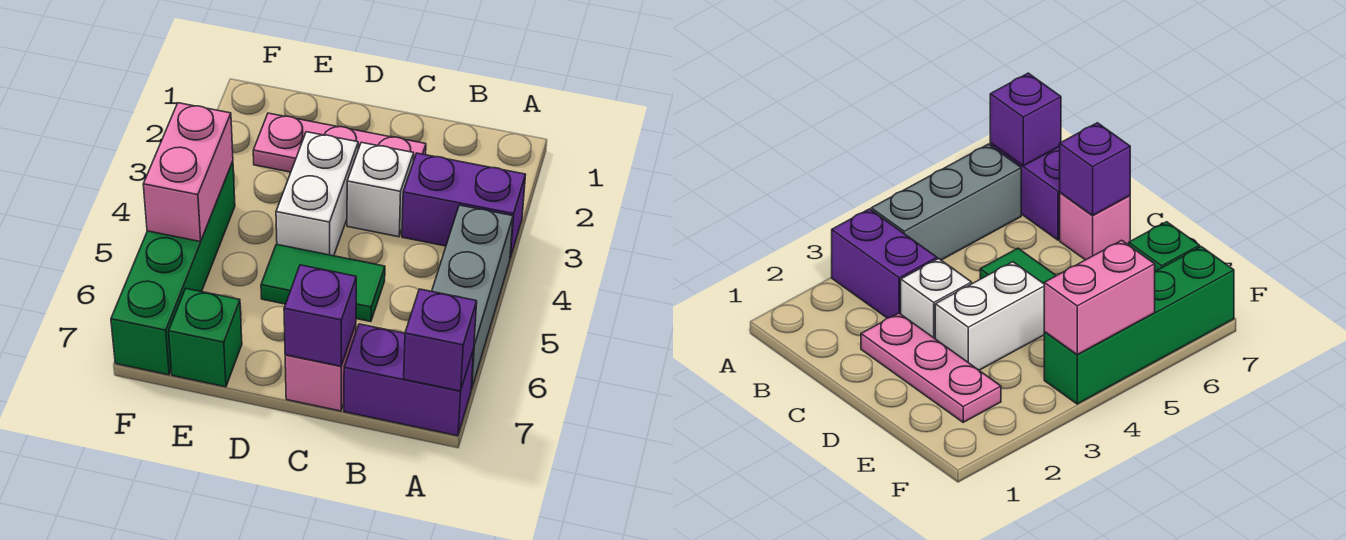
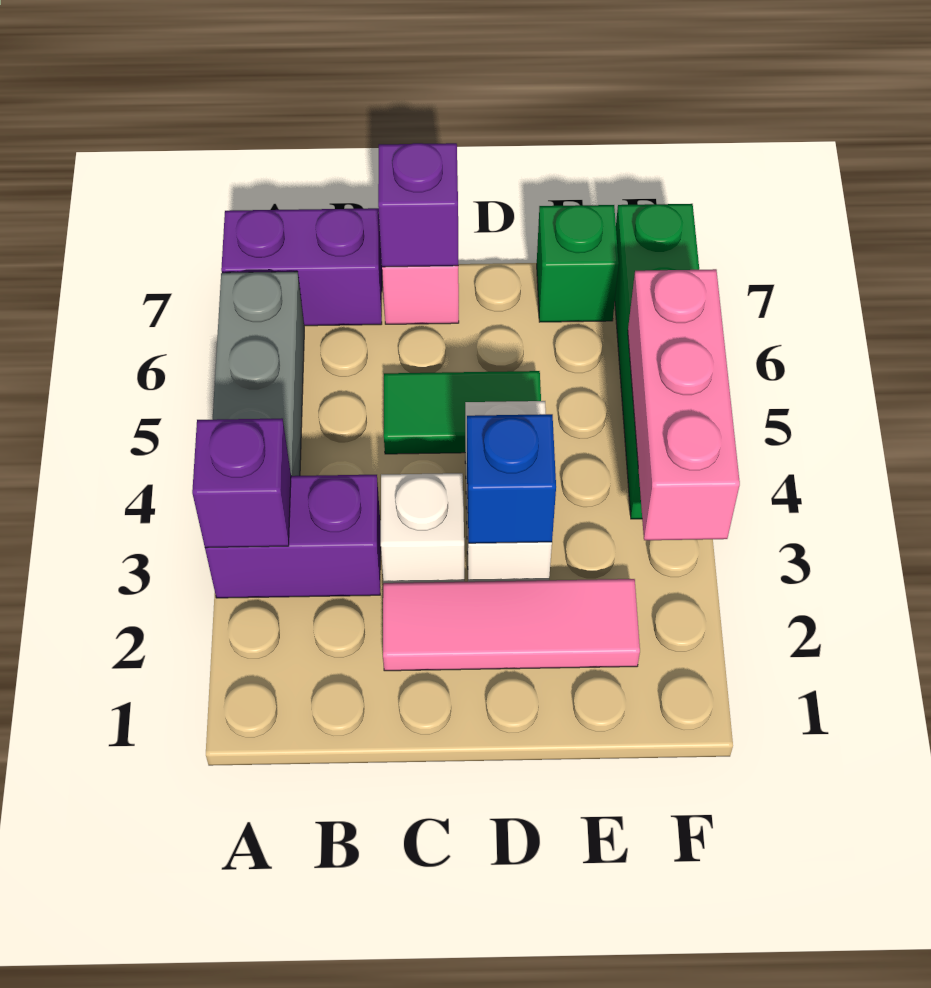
purple brick A7 level 2 -> purple brick A3 level 2
pink plate C2:E2 level 1 -> pink tile C2:E2 level 1
none -> blue brick D3 level 2
pink brick F4:F5 level 2 -> pink brick F3:F5 level 2

